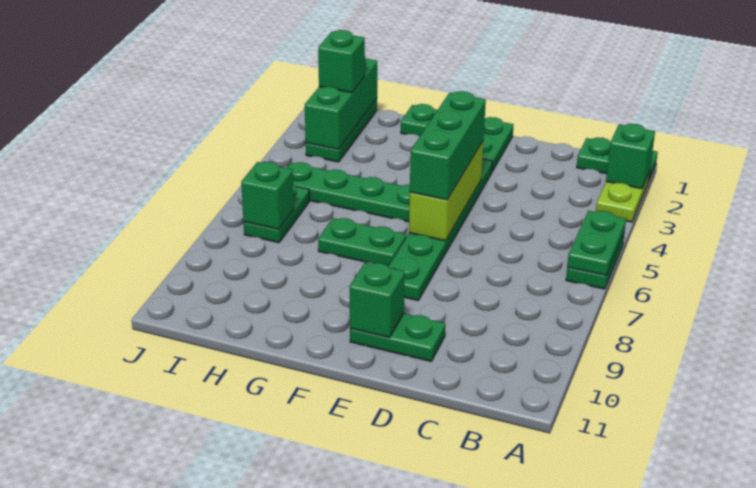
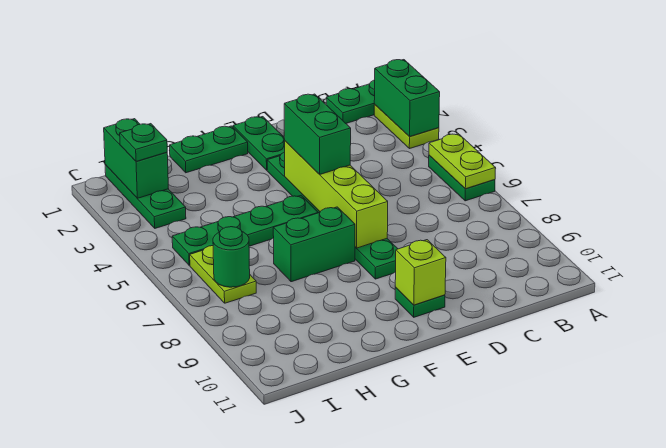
green brick A2 level 2 -> green brick A2:A3 level 2
green plate A5:A6 level 2 -> lime plate A5:A6 level 2
green plate D10:E10 level 1 -> green plate E10 level 1
lime brick E4:E6 level 2 -> lime brick E4:E7 level 2
green brick E4:E6 level 3 -> green brick E4:E5 level 3
green brick E10 level 2 -> lime brick E10 level 2
green plate F7:G7 level 1 -> green brick F7:G7 level 1
green brick I1:I3 level 2 -> green brick I1:I2 level 2
green brick I2 level 3 -> green plate I2 level 3
green plate I6:I7 level 1 -> lime plate I6:I7 level 1
green brick I7 level 2 -> green round brick I7 level 2

